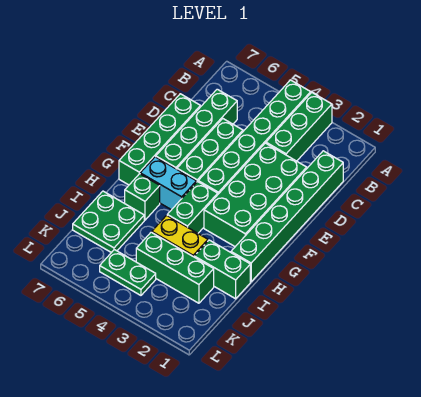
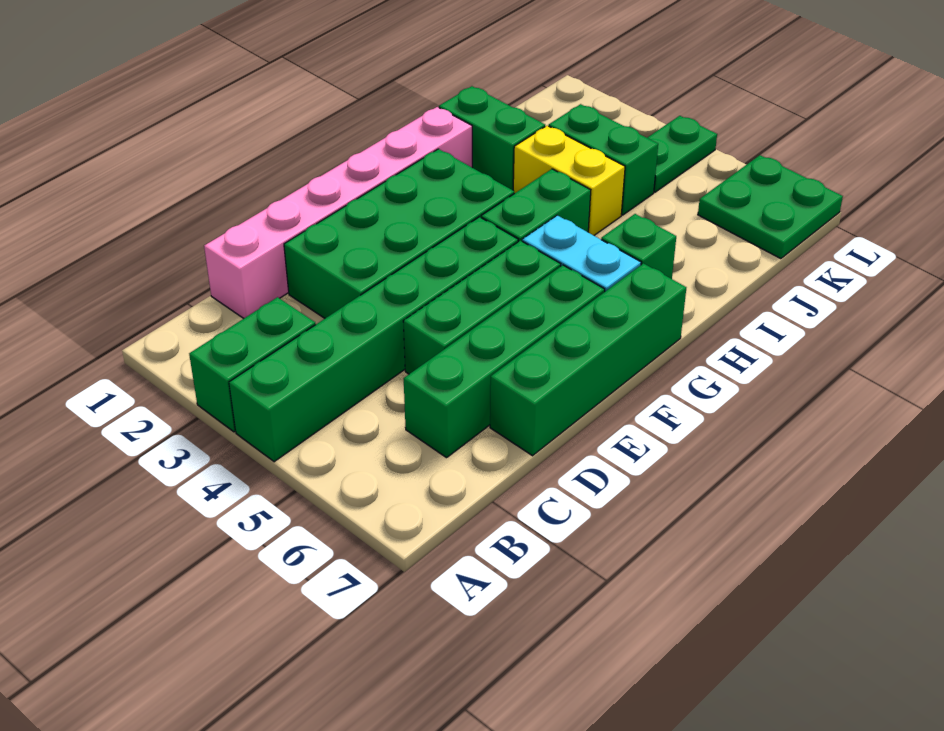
green brick A3:C3 level 1 -> green brick A3:B3 level 1
green brick C1:H1 level 1 -> pink brick C1:H1 level 1
green plate I6:J7 level 1 -> green plate K6:L7 level 1
green brick J2:J4 level 1 -> green brick J3:J4 level 1
green plate K4:K5 level 1 -> green plate K4:L4 level 1

